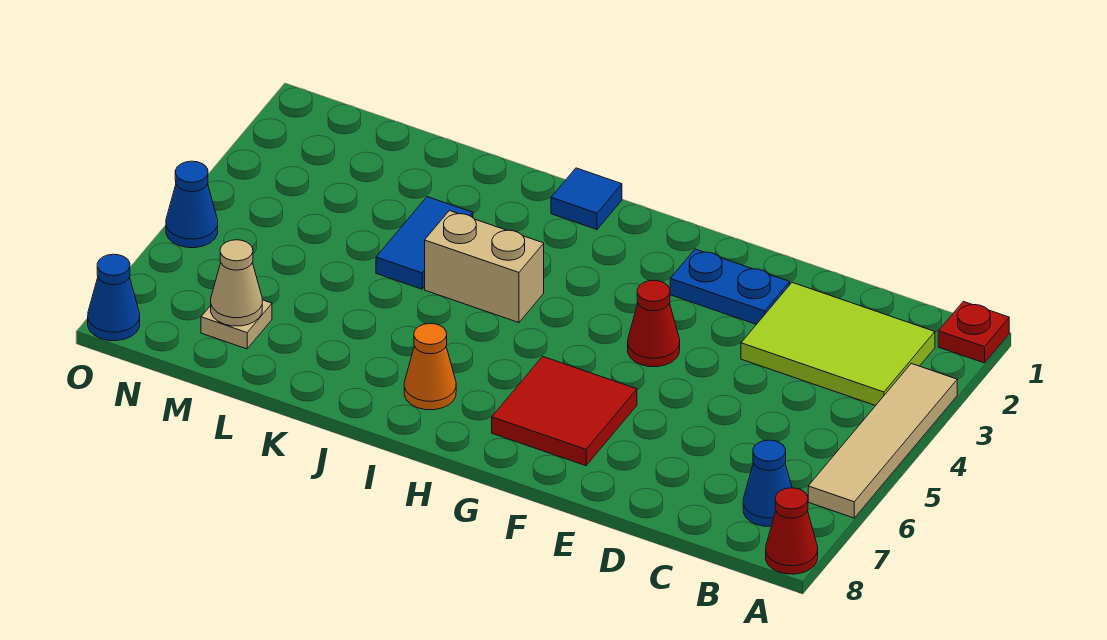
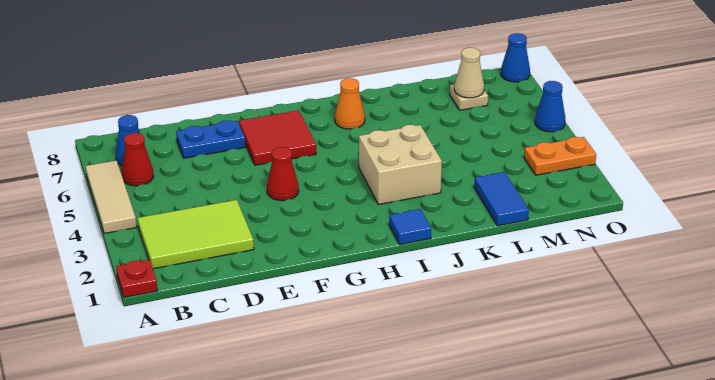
tan tile A3:A6 level 1 -> tan tile A4:A6 level 1
red cone A8 level 1 -> red cone B6 level 1
blue plate E2:F2 level 1 -> blue plate D7:E7 level 1
tan brick I4:J4 level 1 -> tan brick I3:J4 level 1
blue tile K3:K4 level 1 -> blue tile L1:L2 level 1
none -> orange plate N3:O3 level 1

